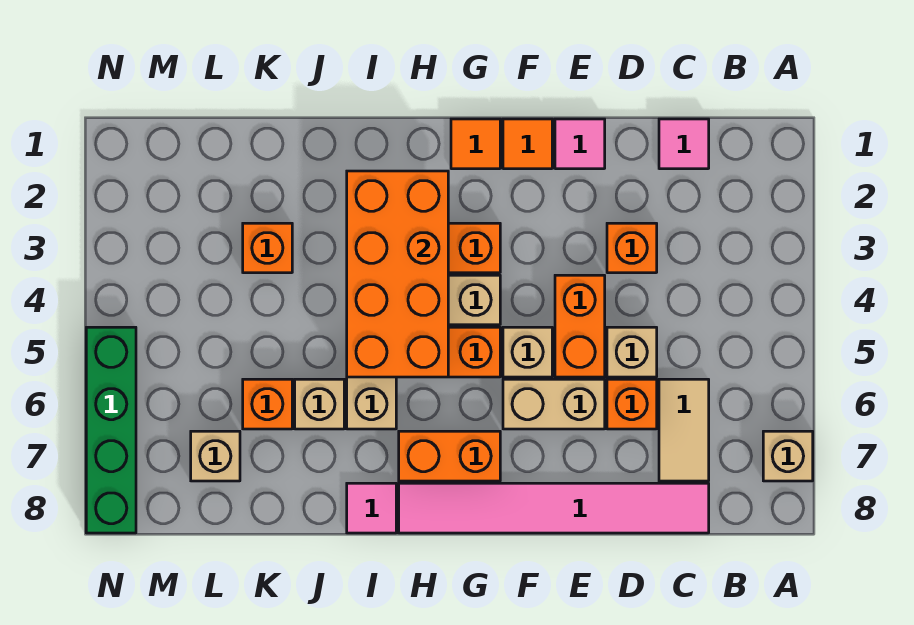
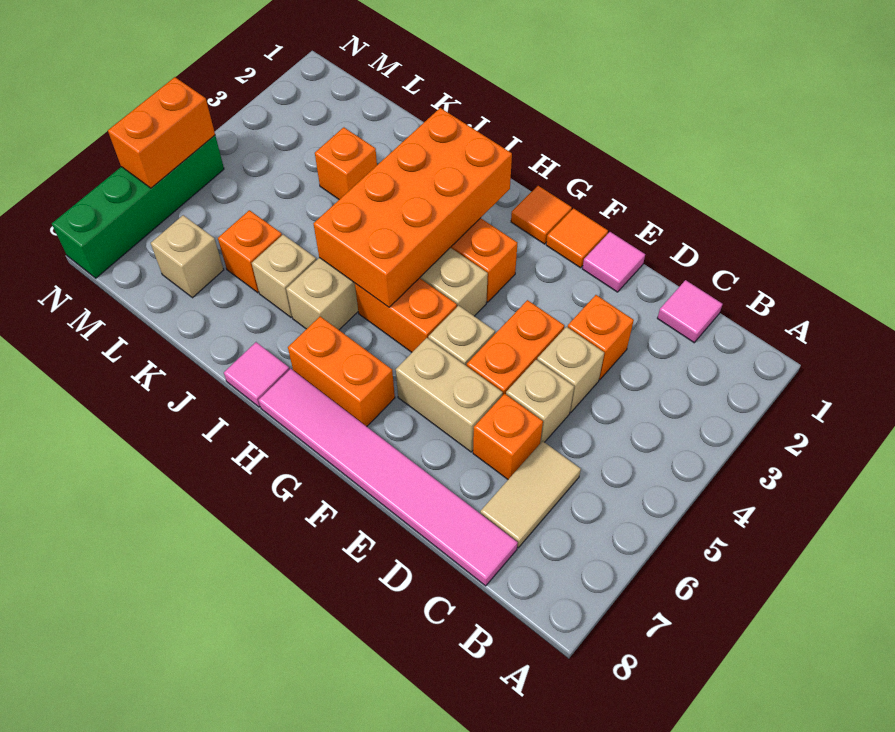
tan brick A7 level 1 -> tan brick D4 level 1
none -> orange brick N5:N6 level 2

